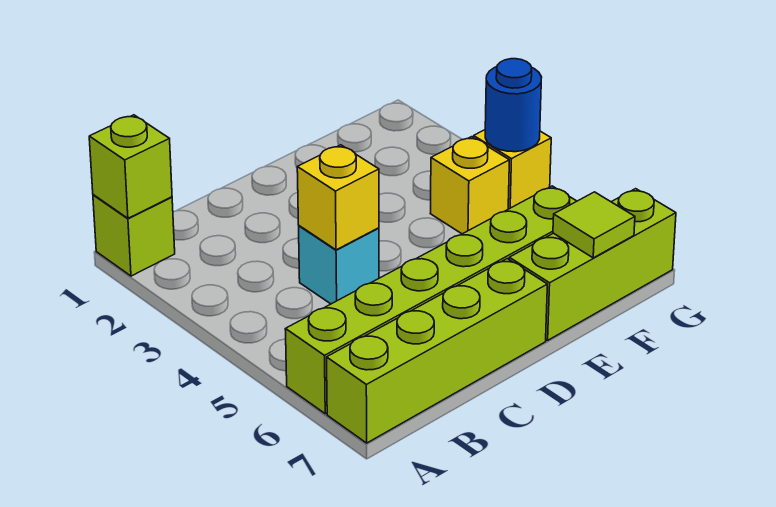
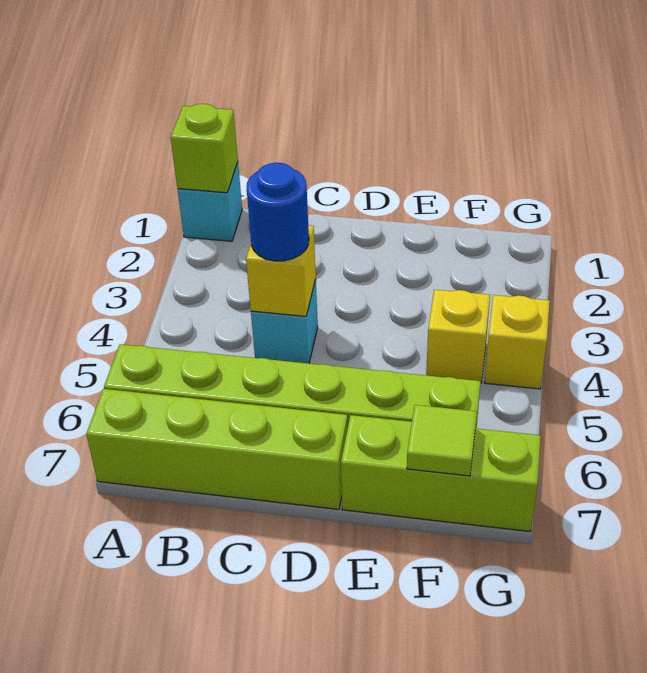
lime brick A1 level 1 -> cyan brick A1 level 1
blue round brick G4 level 2 -> blue round brick C4 level 3

